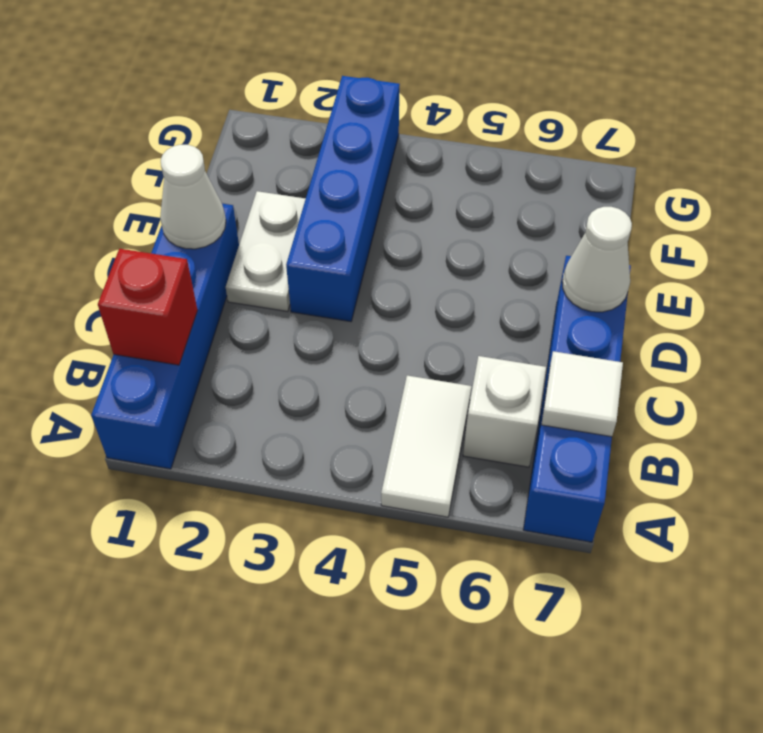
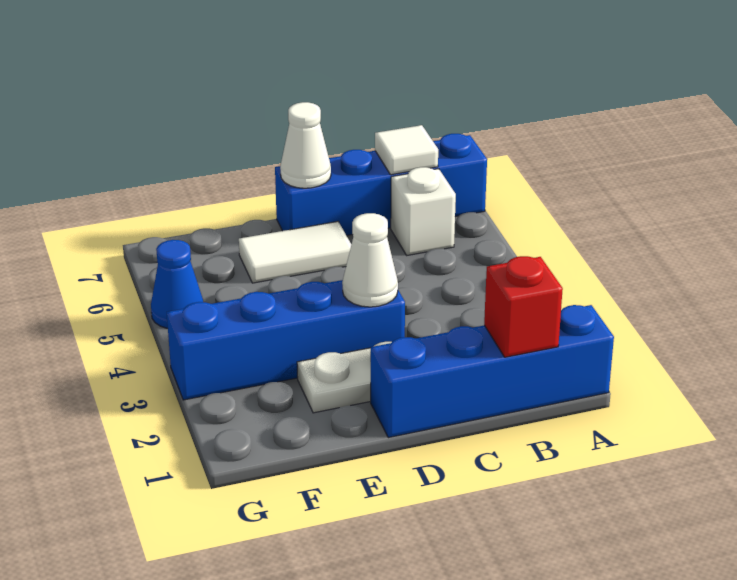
white tile A5:B5 level 1 -> white tile D6:E6 level 1
white cone D1 level 2 -> white cone D3 level 2
none -> blue cone G5 level 1

